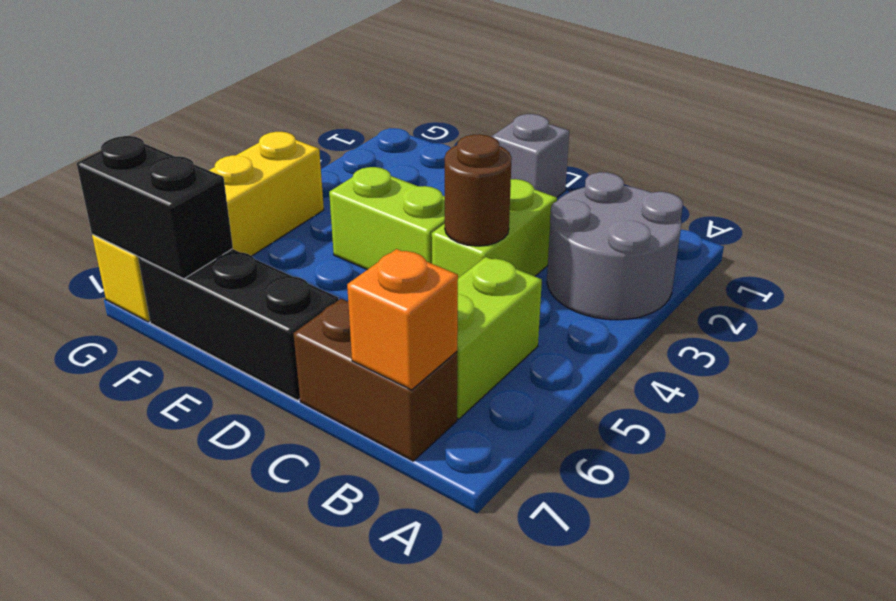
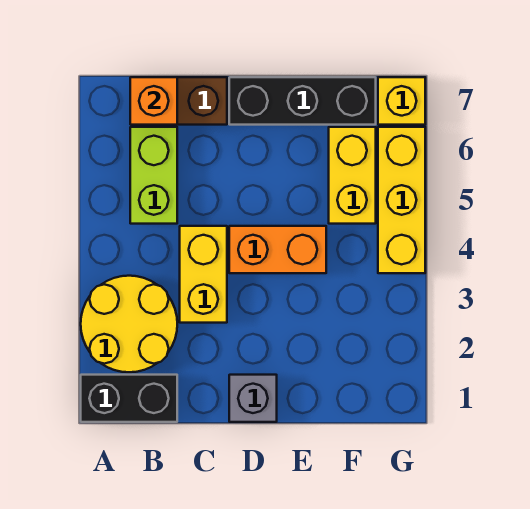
grey round brick A2:B3 level 1 -> yellow round brick A2:B3 level 1
lime brick C3:C4 level 1 -> yellow brick C3:C4 level 1
brown round brick C4 level 2 -> none
lime brick D4:E4 level 1 -> orange brick D4:E4 level 1
none -> yellow brick F5:F6 level 1
black brick F7:G7 level 2 -> black brick A1:B1 level 1

